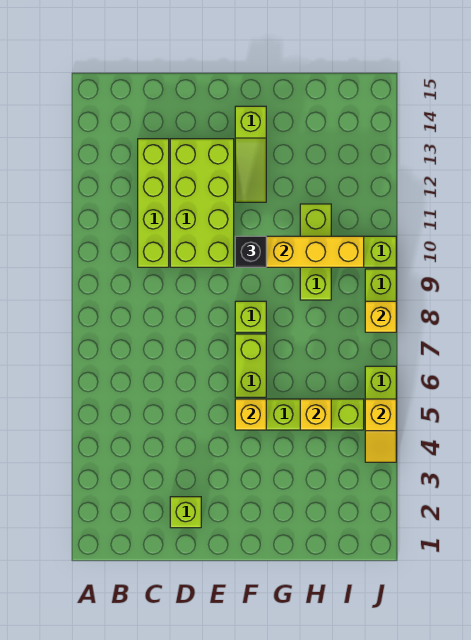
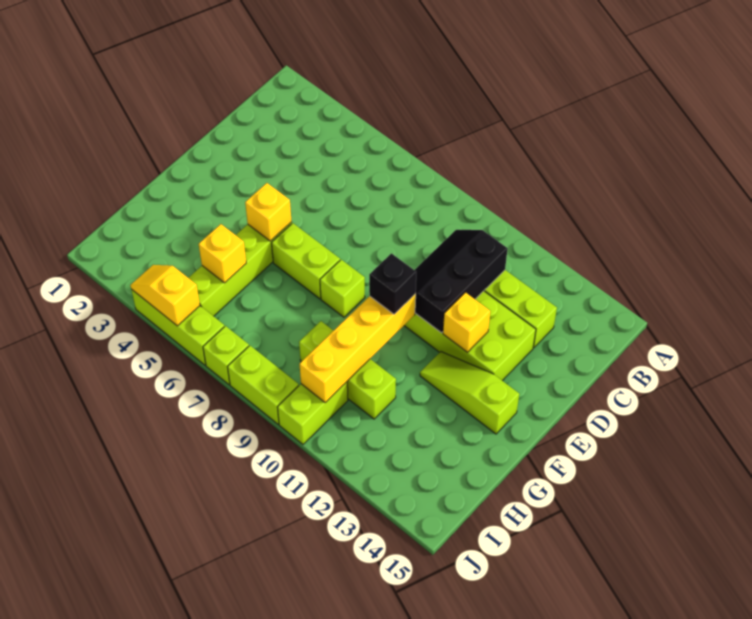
none -> black slope C10:E11 level 2 top 11
lime brick D2 level 1 -> lime brick J7 level 1
yellow brick J8 level 2 -> yellow brick E12 level 2

